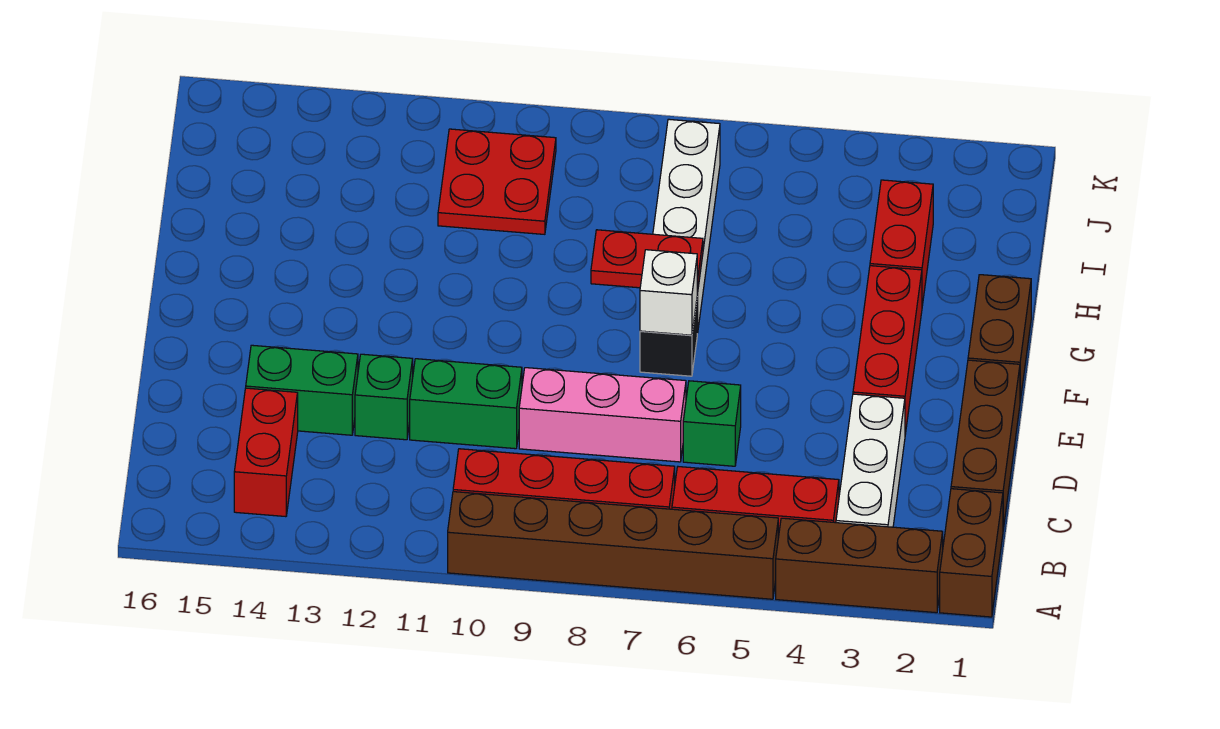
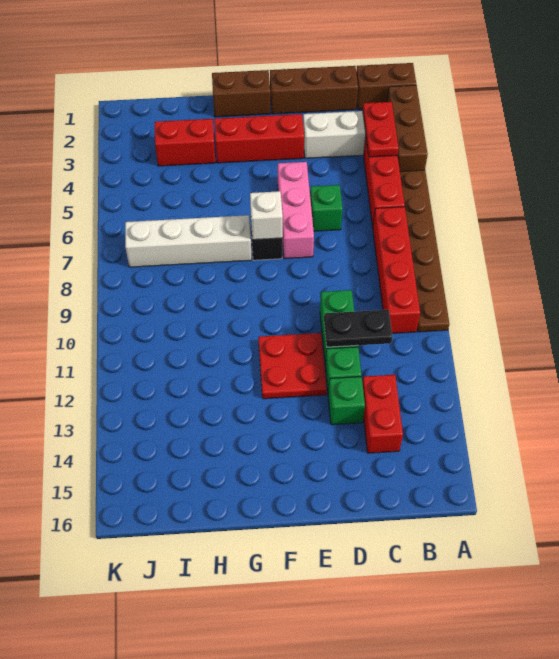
brown brick A5:A10 level 1 -> brown plate A5:A10 level 1
red brick B14:C14 level 1 -> red brick C13:C14 level 1
none -> black plate C11:D11 level 2
pink brick D7:D9 level 1 -> pink brick E5:E7 level 1
green brick D13:D14 level 1 -> green brick D13 level 1
red plate G7:G8 level 2 -> red plate B3:B4 level 2
red plate I10:J11 level 1 -> red plate E11:F12 level 1

